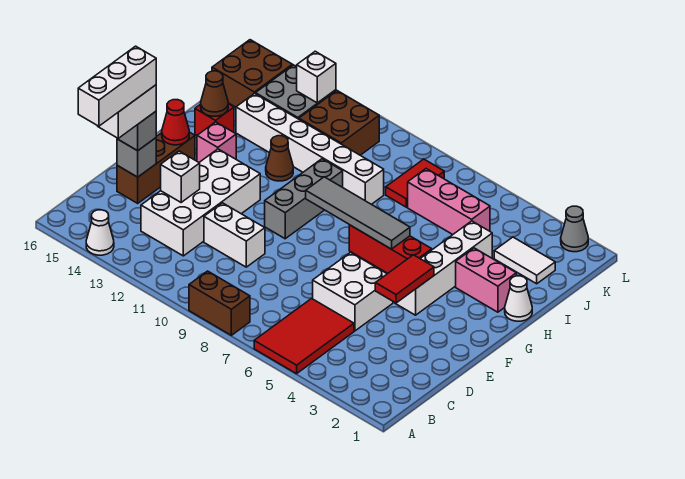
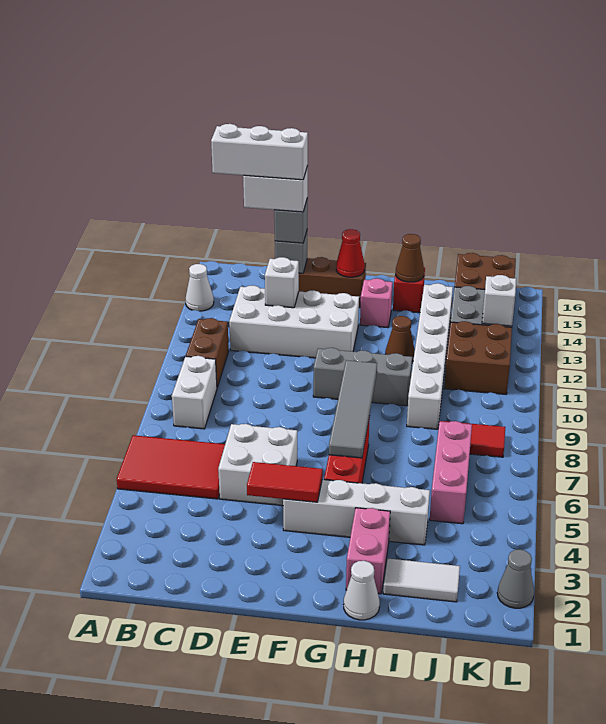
brown brick A8:A9 level 1 -> brown brick B10:B11 level 1
white brick D10:D11 level 1 -> white brick B8:B9 level 1
white tile J2:J3 level 1 -> white tile I2:J2 level 1

